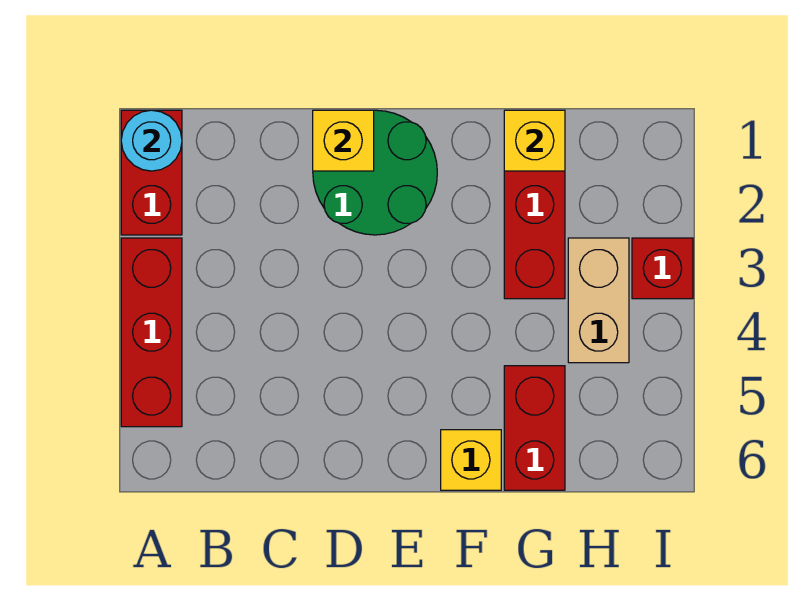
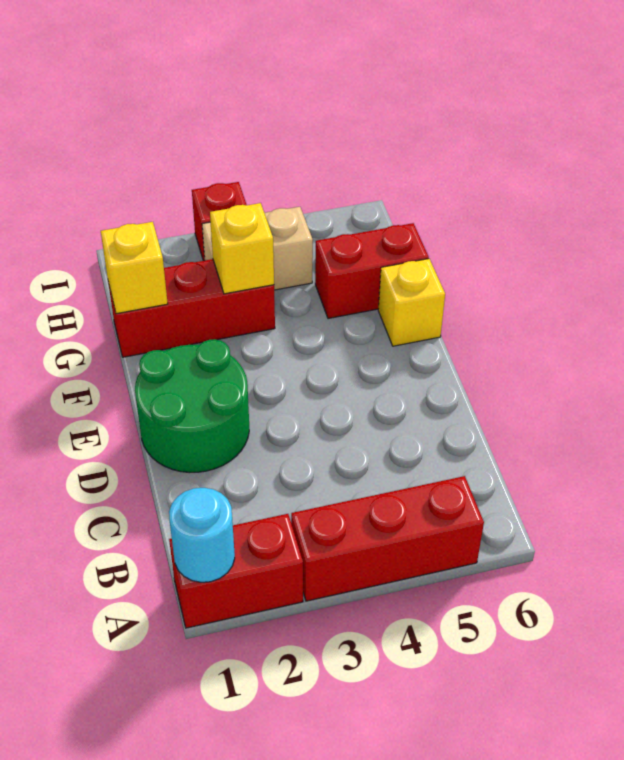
yellow brick D1 level 2 -> yellow brick G3 level 2

